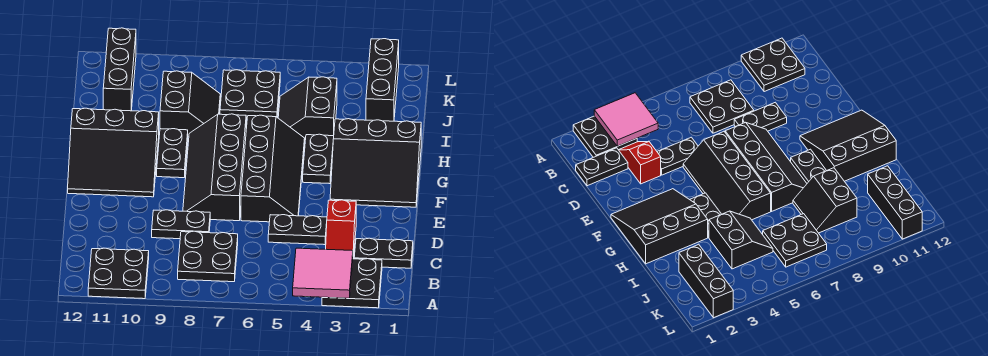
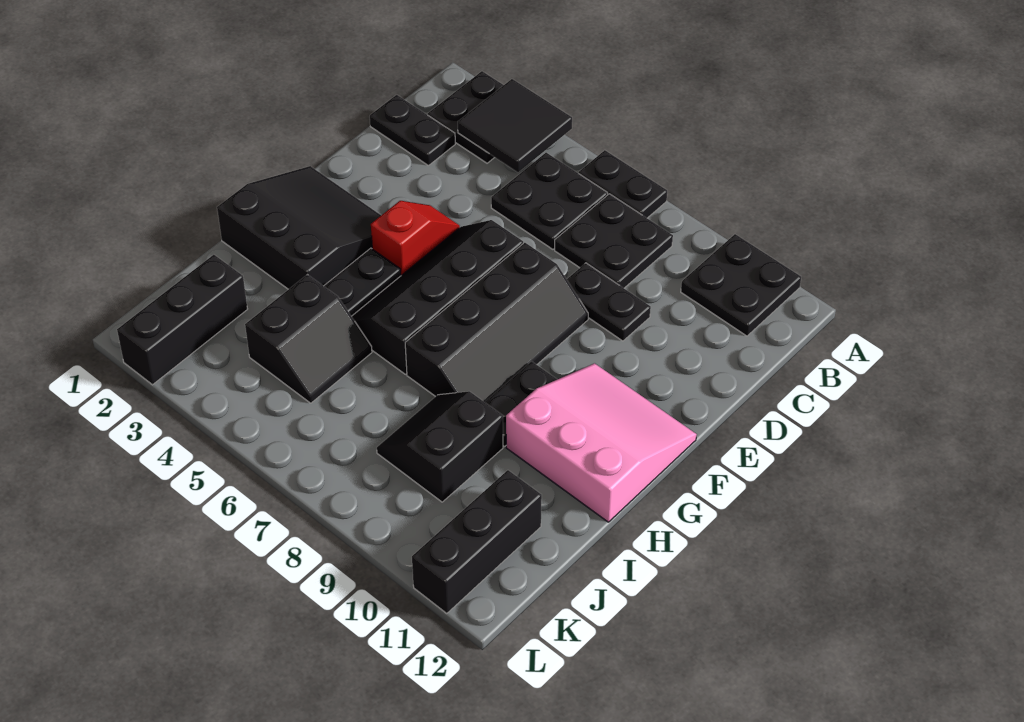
pink tile A3:B4 level 2 -> black tile A3:B4 level 2
red slope C3:D3 level 1 top D -> red slope E4:F4 level 1 top F
black plate D4:D5 level 1 -> black plate A6:A7 level 1
black slope F10:H12 level 1 top H -> pink slope F10:H12 level 1 top H
black plate J6:K7 level 1 -> black plate B5:C6 level 1

